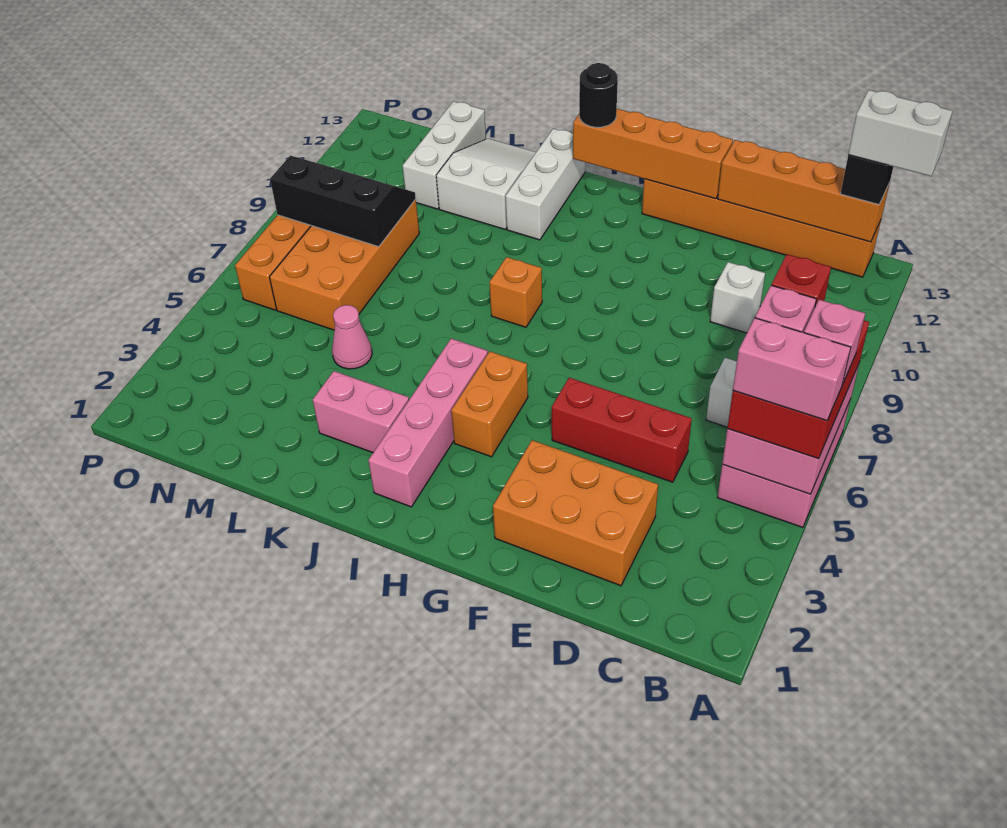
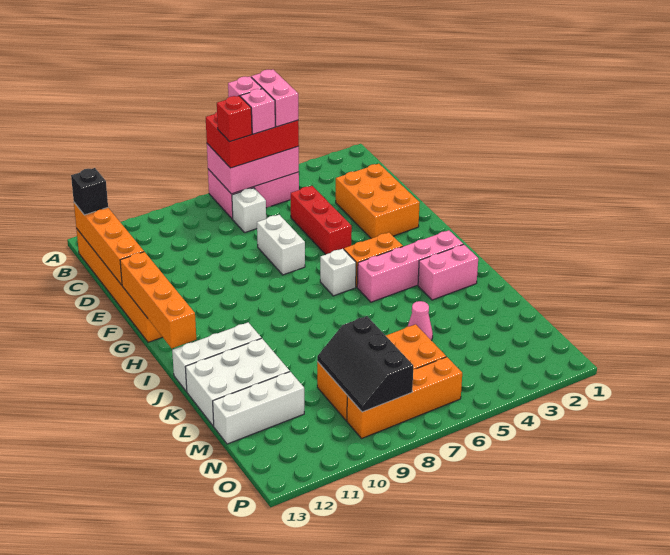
white brick A13:B13 level 4 -> white brick E7:F7 level 1
white brick D10 level 1 -> white brick H6 level 1
orange brick I8 level 1 -> none
black round brick I13 level 3 -> none
pink brick J3:K3 level 1 -> pink brick J2:J3 level 1
white slope K11:L13 level 1 top 11 -> white brick K11:L13 level 1

